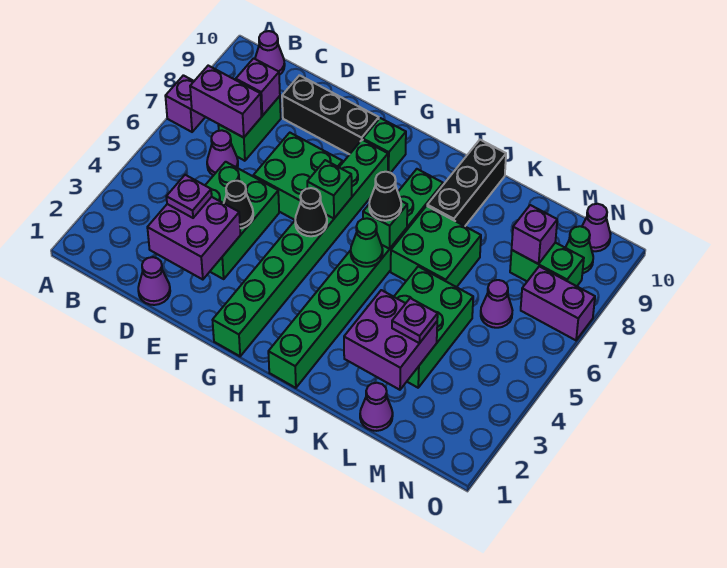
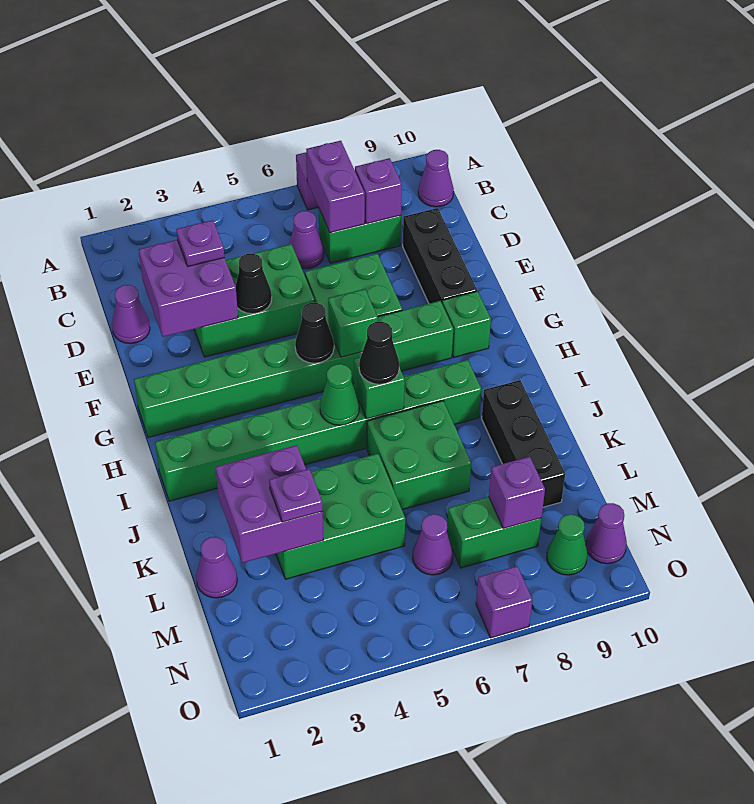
black brick J8:J10 level 1 -> black brick J9:L9 level 1
green brick M8:N8 level 1 -> green brick M7:M8 level 1
purple brick N7:O7 level 1 -> purple brick O7 level 1

